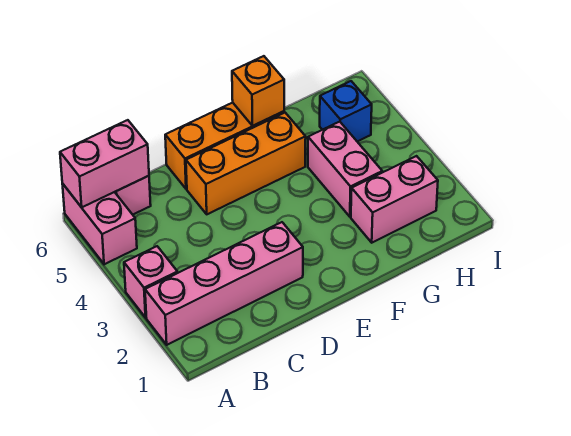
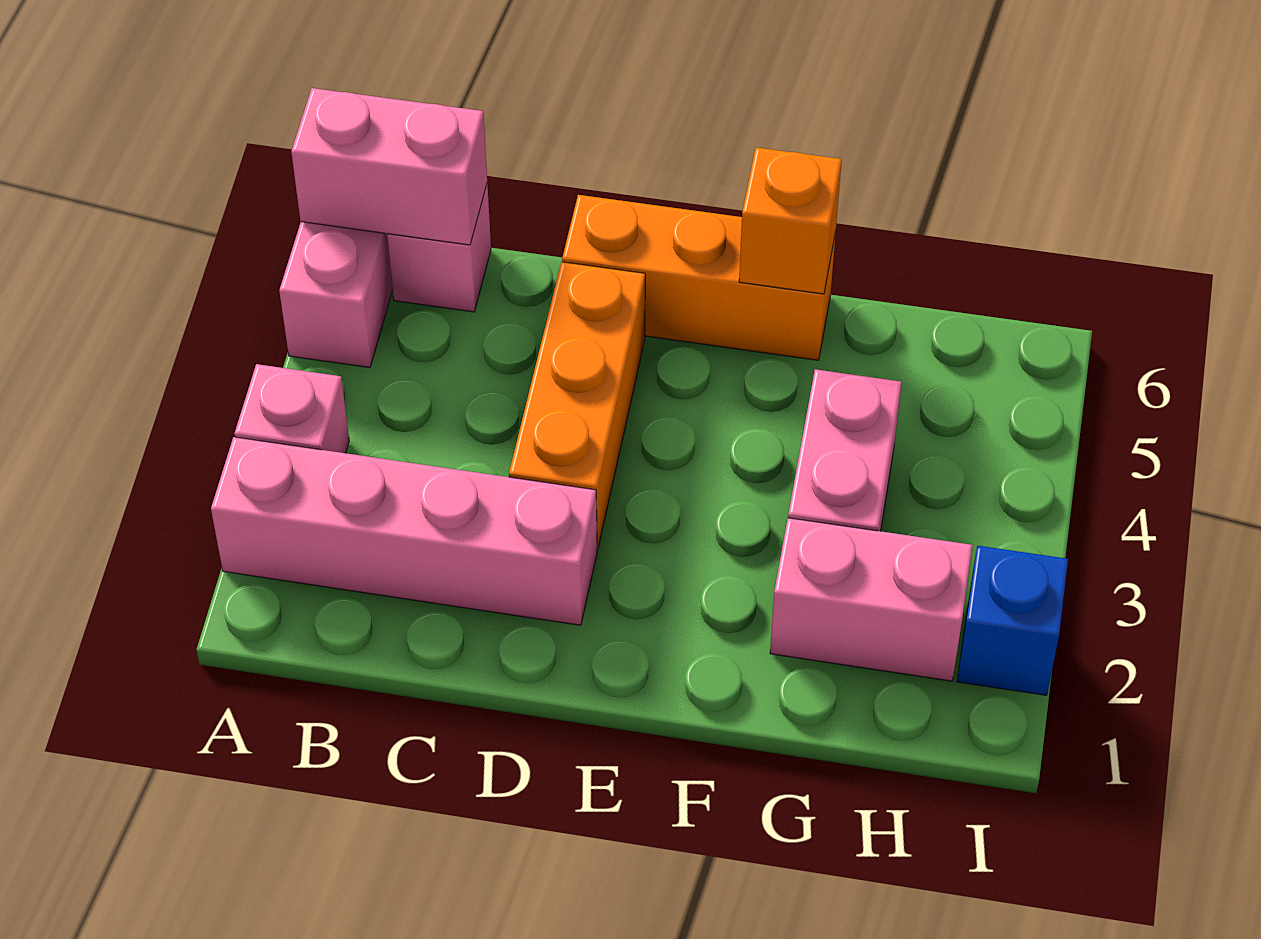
orange brick D5:F5 level 1 -> orange brick D3:D5 level 1
blue brick H5 level 1 -> blue brick I2 level 1

